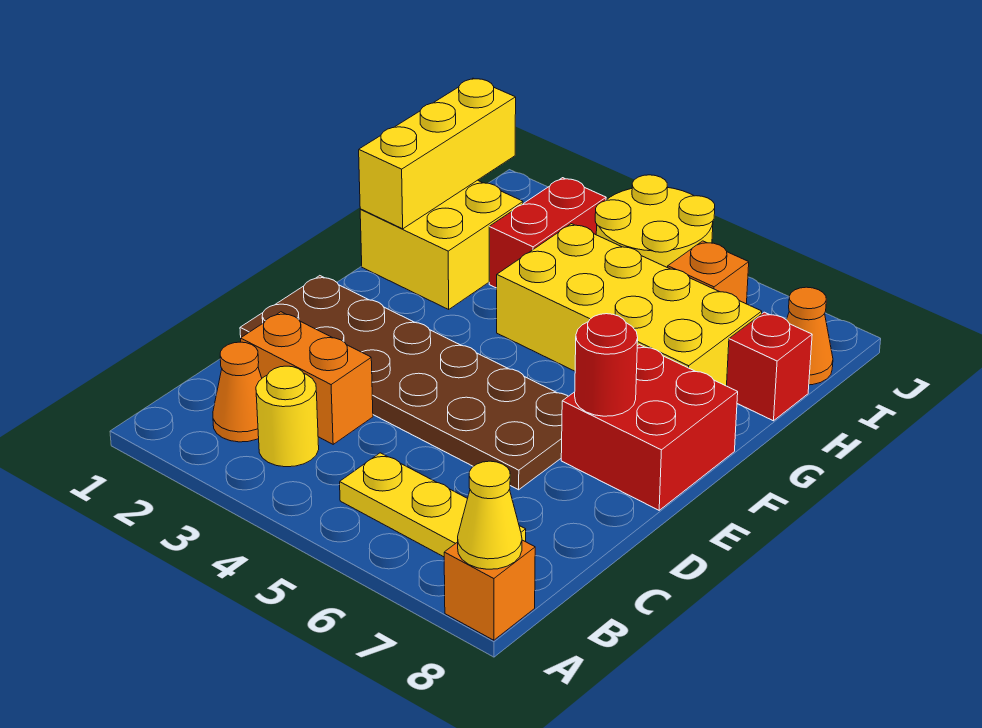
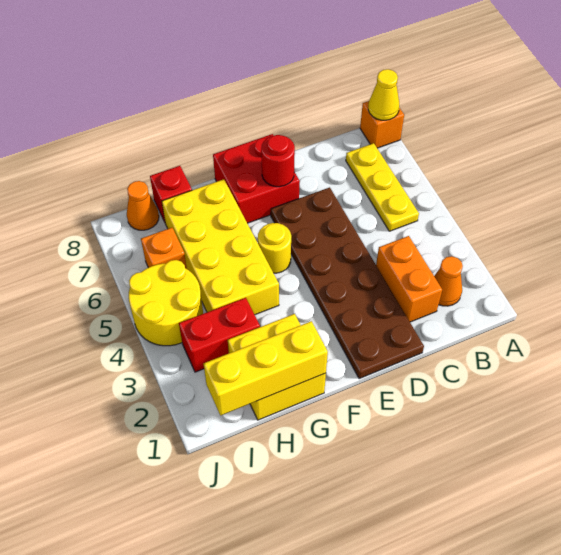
yellow round brick B3 level 1 -> yellow round brick F5 level 1

